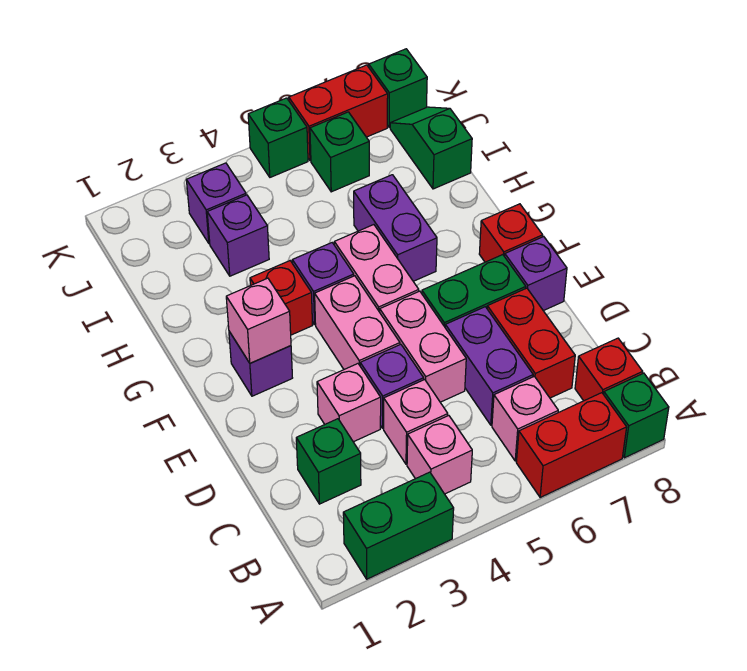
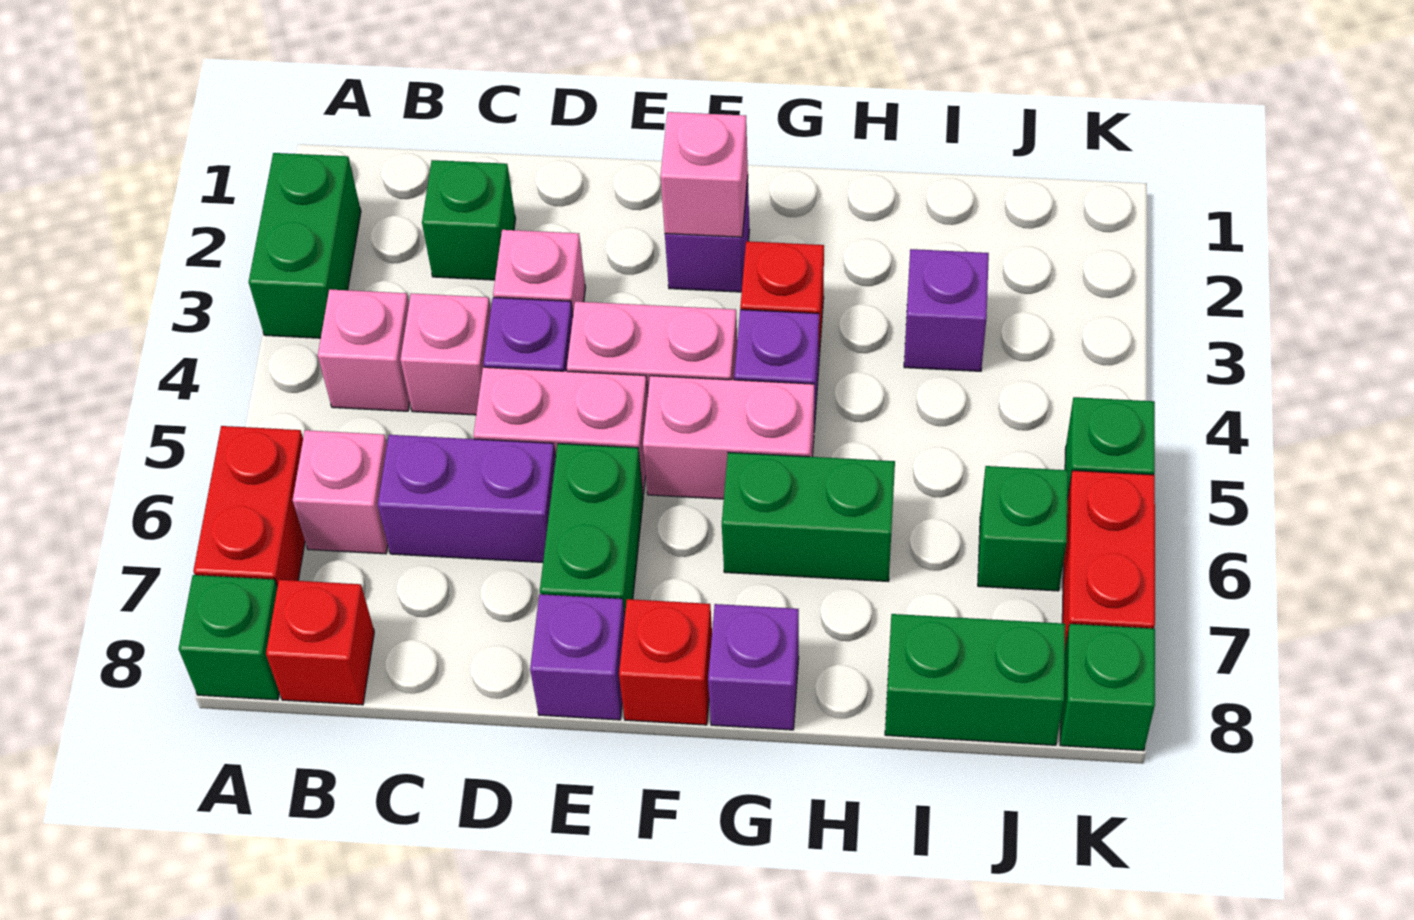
red brick C7:D7 level 1 -> none
purple brick G6:H6 level 1 -> green brick G6:H6 level 1
green slope I8:J8 level 1 top I -> green brick I8:J8 level 1
purple brick J3 level 1 -> purple brick G8 level 1

